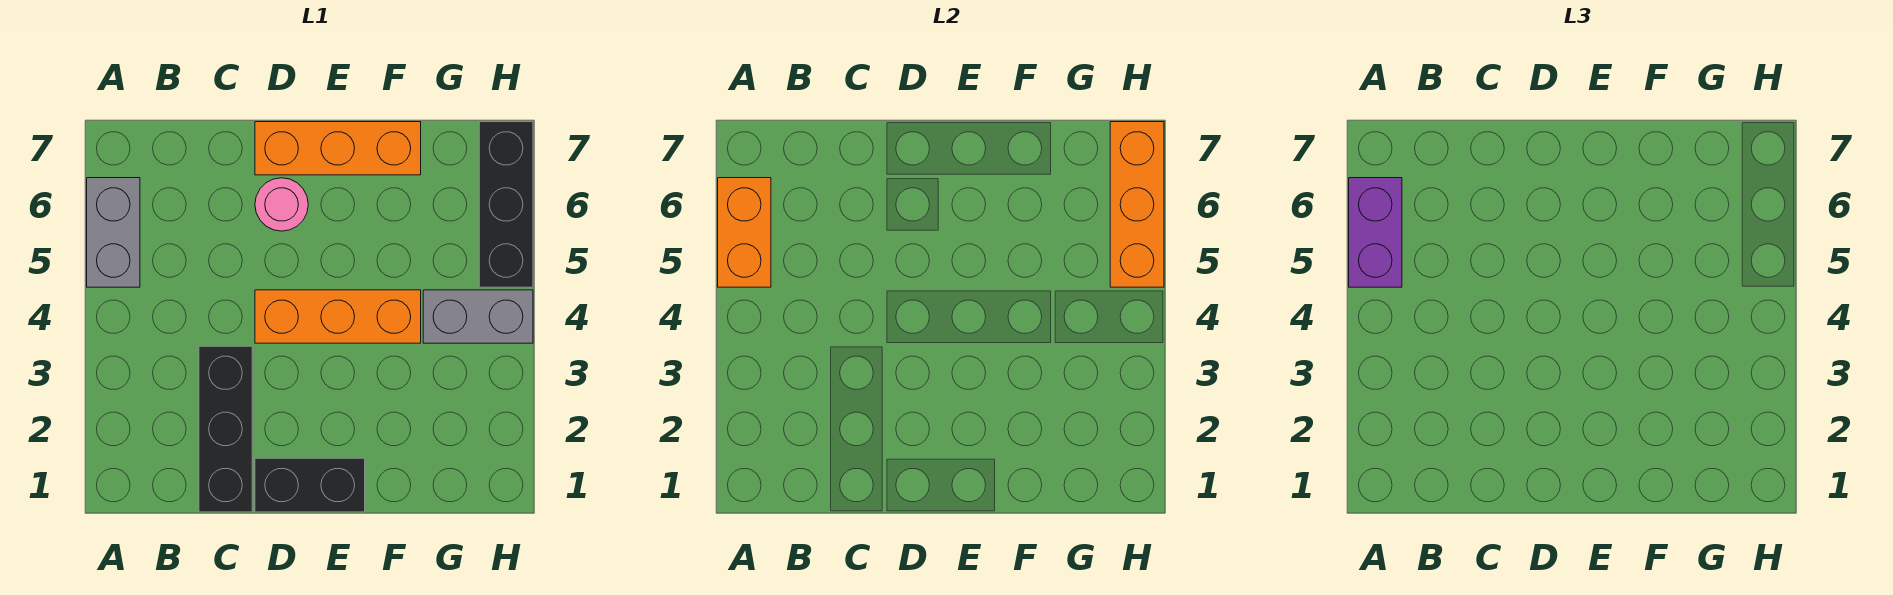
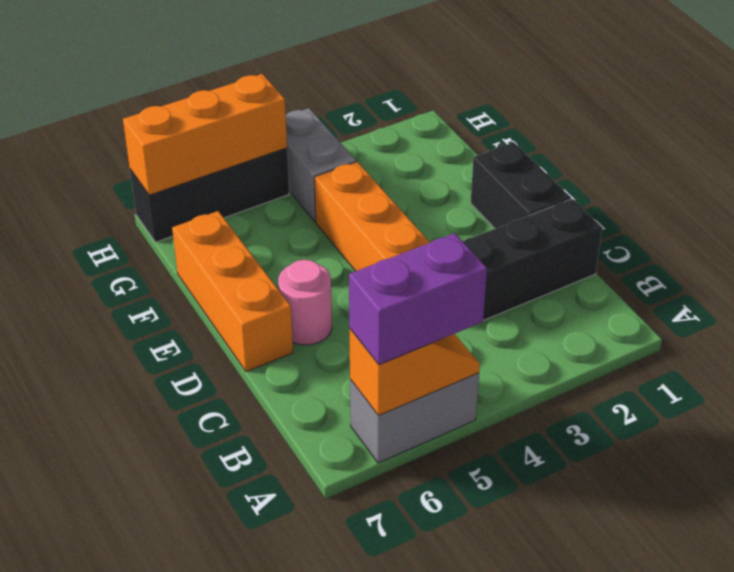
orange brick A5:A6 level 2 -> orange slope A5:A6 level 2 top 6

